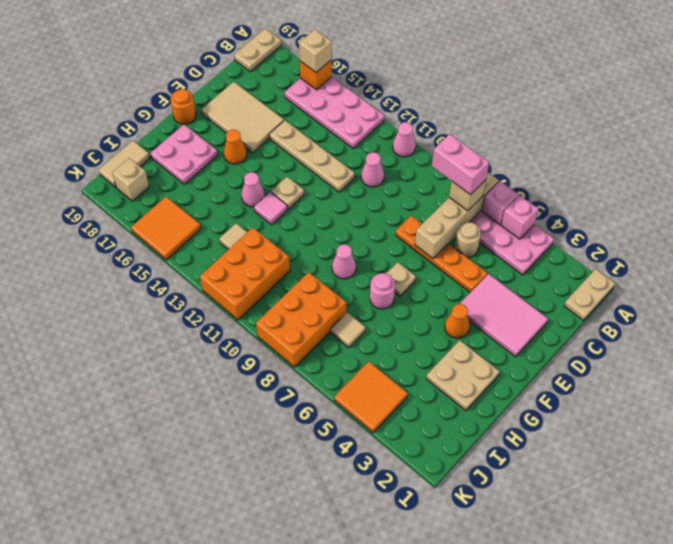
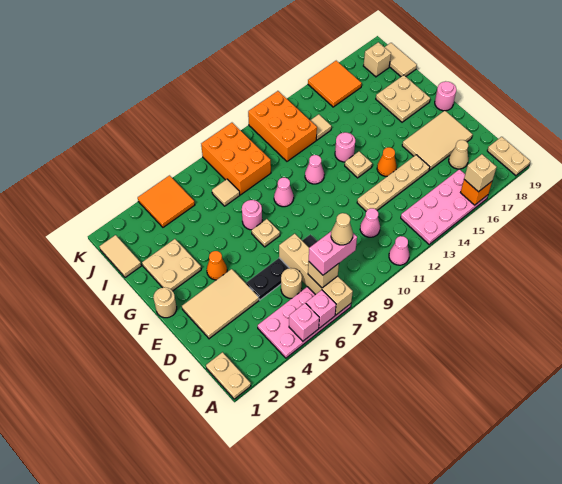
none -> tan cone B8 level 5
none -> tan cone C17 level 1
pink tile D2:E4 level 1 -> tan tile D2:E4 level 1
orange plate D5:D8 level 1 -> black plate D5:D8 level 1
none -> tan round brick F1 level 1
orange cone F16 level 1 -> orange cone E14 level 1
orange round brick F19 level 1 -> pink round brick F19 level 1
pink tile G13 level 1 -> pink round brick G13 level 1
pink cone G14 level 1 -> pink cone G11 level 1
pink plate G17:H18 level 1 -> tan plate G17:H18 level 1
none -> tan tile I1:J1 level 1

